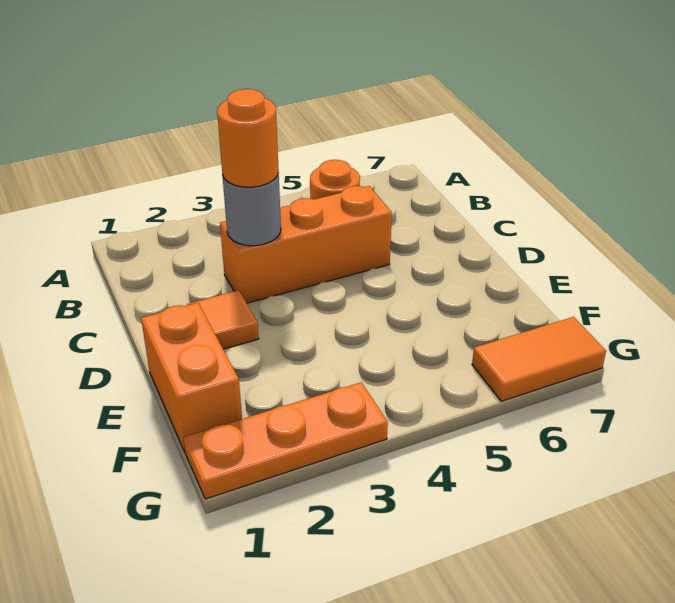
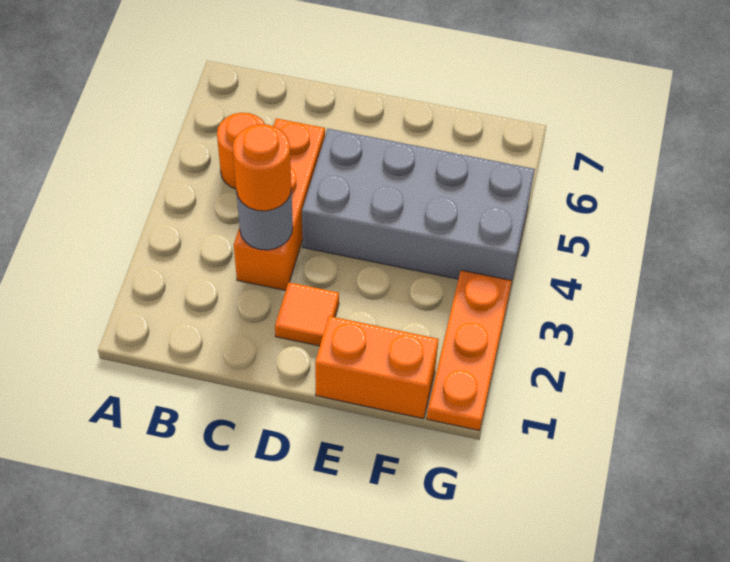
none -> grey brick D4:G5 level 1
orange tile G6:G7 level 1 -> none

